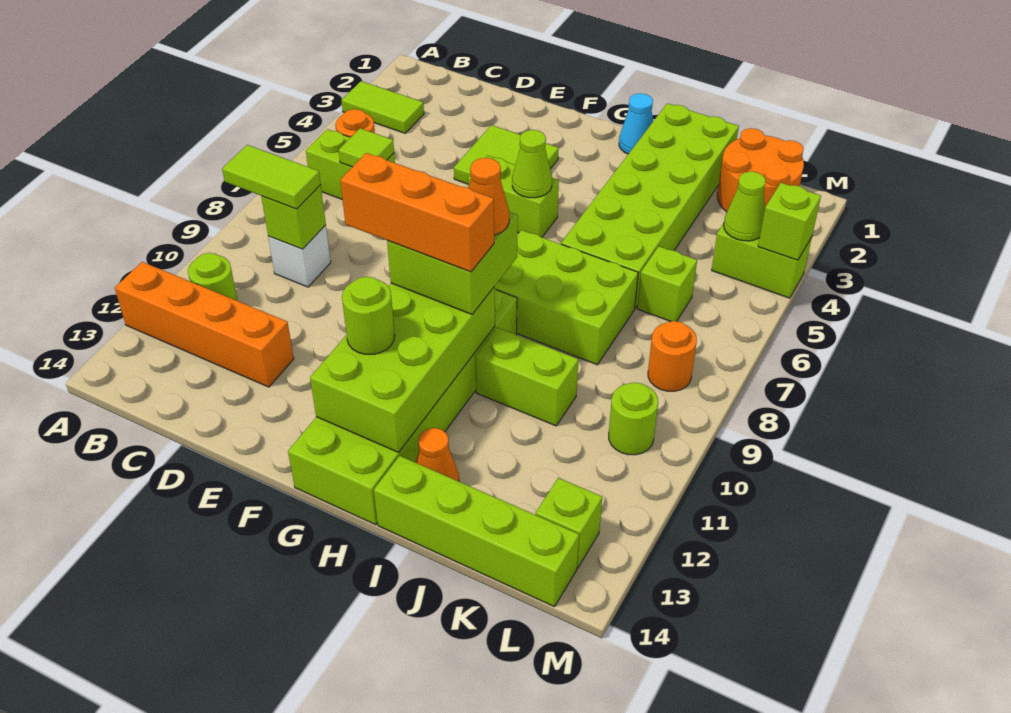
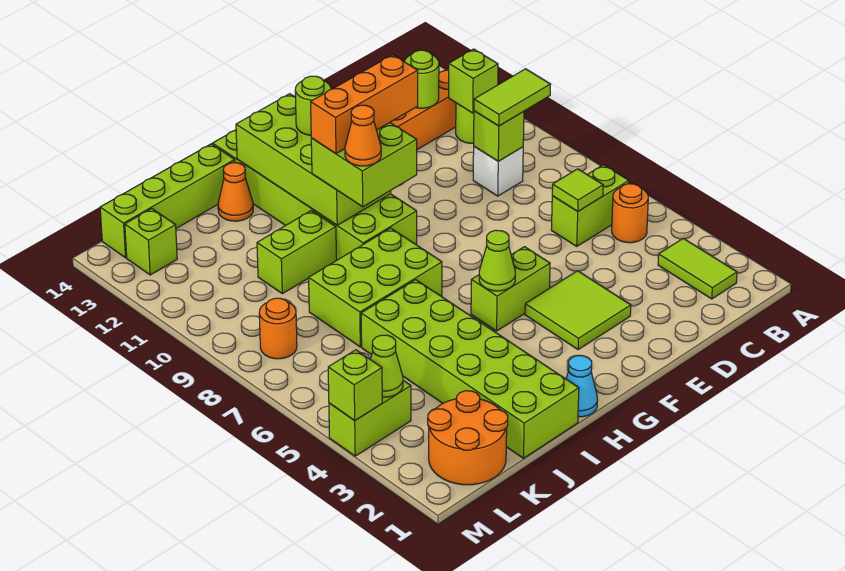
lime tile A3:B3 level 1 -> lime tile B2:B3 level 1
lime brick K6 level 1 -> lime brick B11 level 2
lime round brick L10 level 1 -> lime round brick C12 level 2

